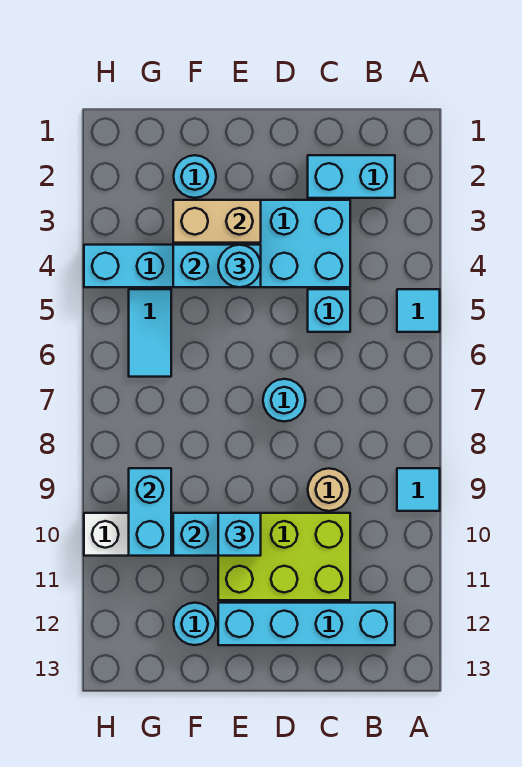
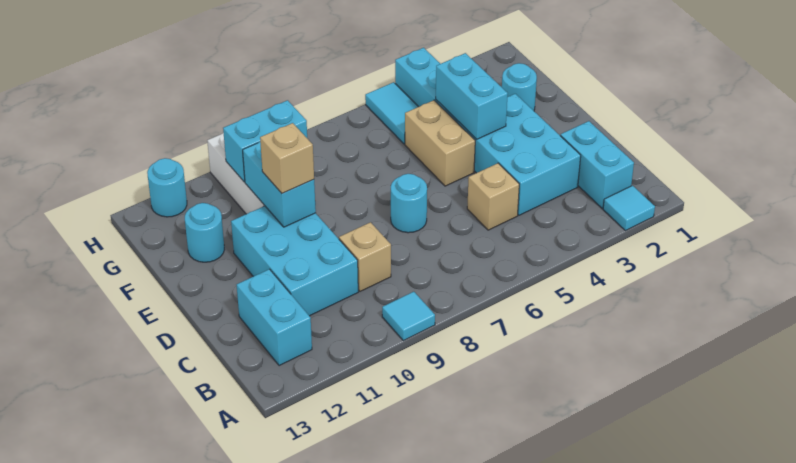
cyan tile A5 level 1 -> cyan tile A2 level 1
cyan brick B12:E12 level 1 -> cyan brick B12:C12 level 1
cyan brick C5 level 1 -> tan brick C5 level 1
tan round brick C9 level 1 -> tan brick C9 level 1
lime brick C10:E11 level 1 -> cyan brick C10:E11 level 1
tan brick E3:F3 level 2 -> tan brick E5:F5 level 1
cyan round brick E4 level 3 -> cyan round brick H12 level 1
cyan brick E10 level 3 -> tan brick E10 level 3
cyan tile G5:G6 level 1 -> cyan tile G5:H5 level 1

